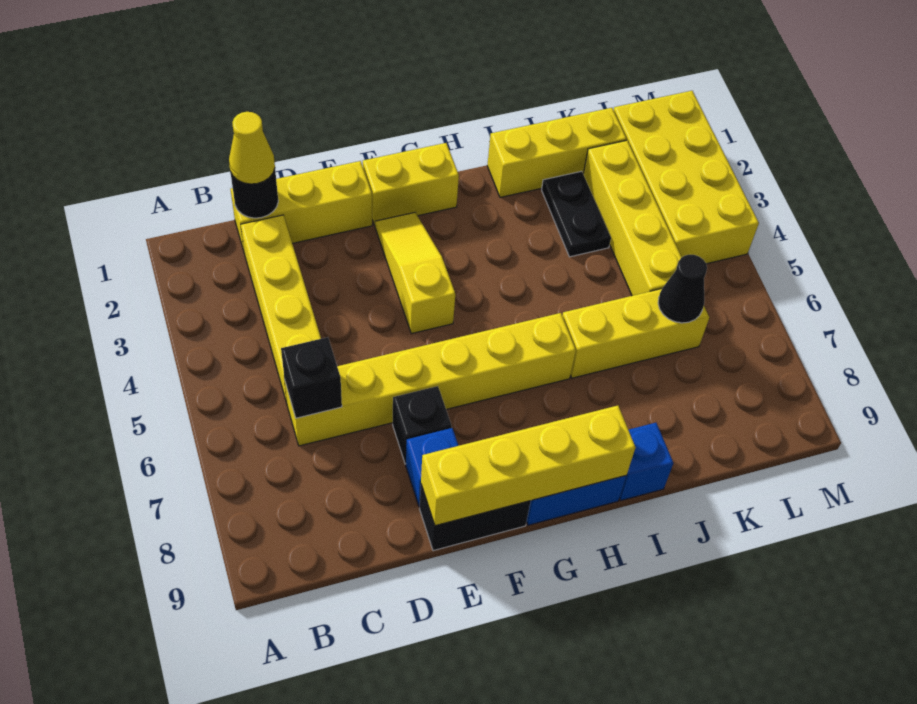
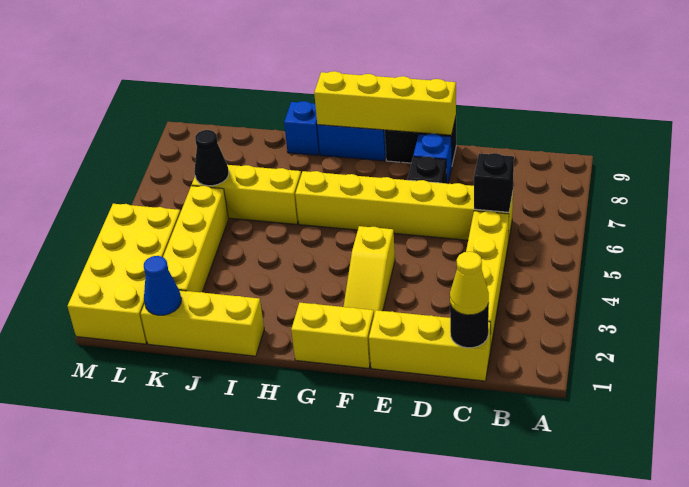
black plate J2:J3 level 1 -> none
none -> blue cone K1 level 2

